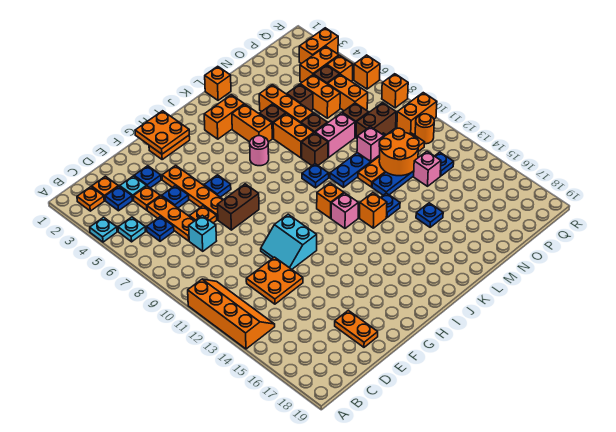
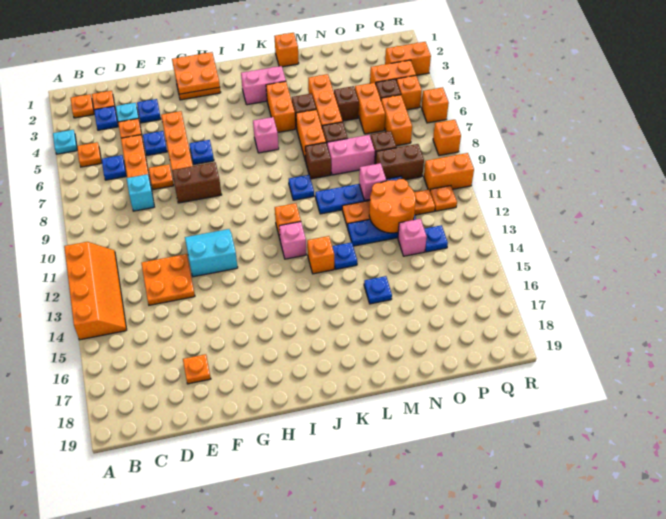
cyan plate B5 level 1 -> orange plate B5 level 1
orange plate E17:E18 level 1 -> orange plate E17 level 1
cyan slope F11:G12 level 1 top G -> cyan slope F11:G12 level 1 top 12
orange brick J3:K3 level 1 -> pink brick J3:K3 level 1
pink round brick J6 level 1 -> pink brick J6 level 1
orange round brick Q11 level 1 -> orange plate Q11 level 1

